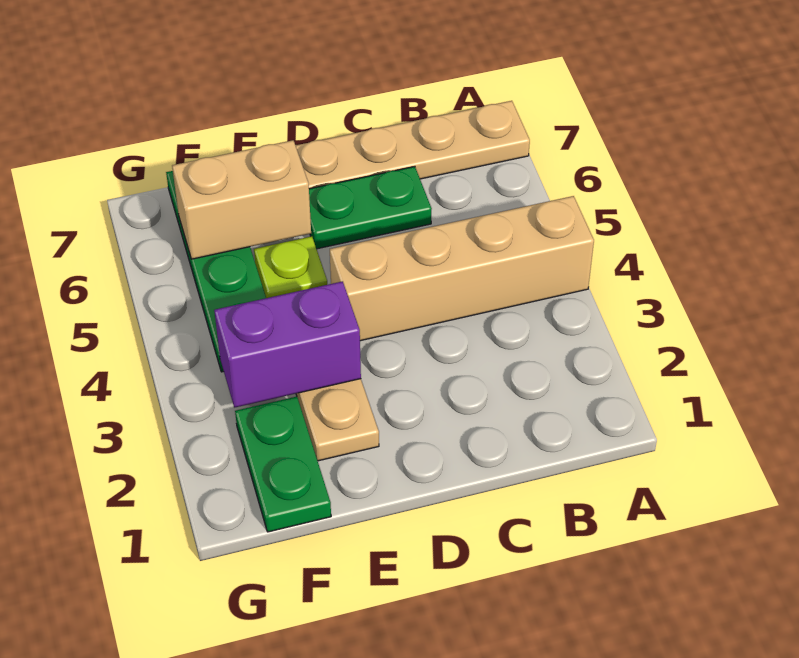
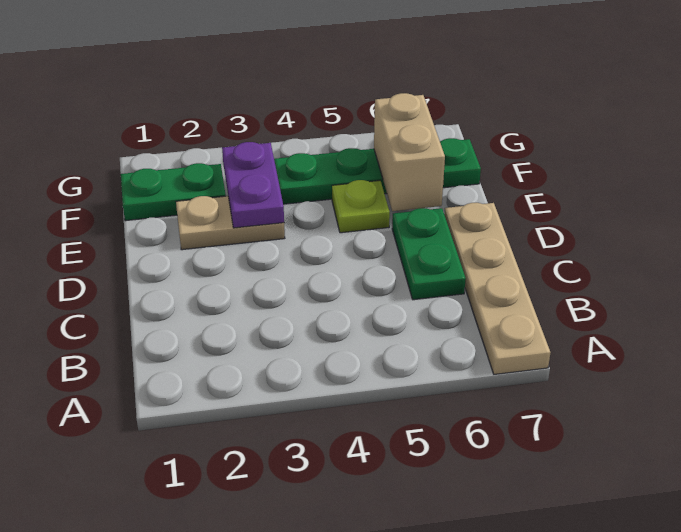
tan brick A4:D4 level 1 -> none
purple brick E3:F3 level 2 -> purple plate E3:F3 level 2

